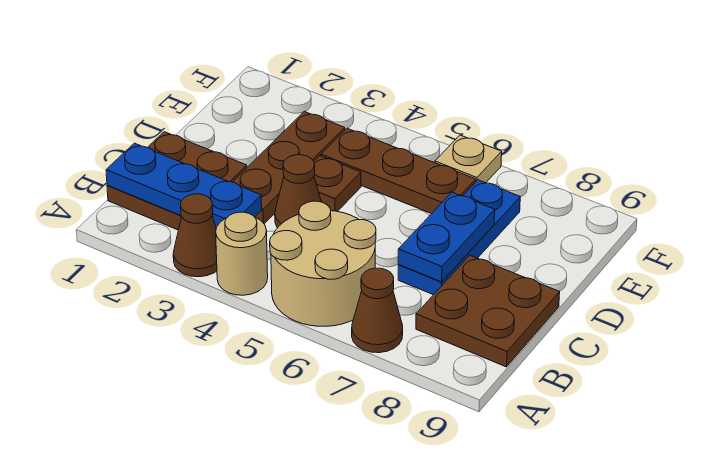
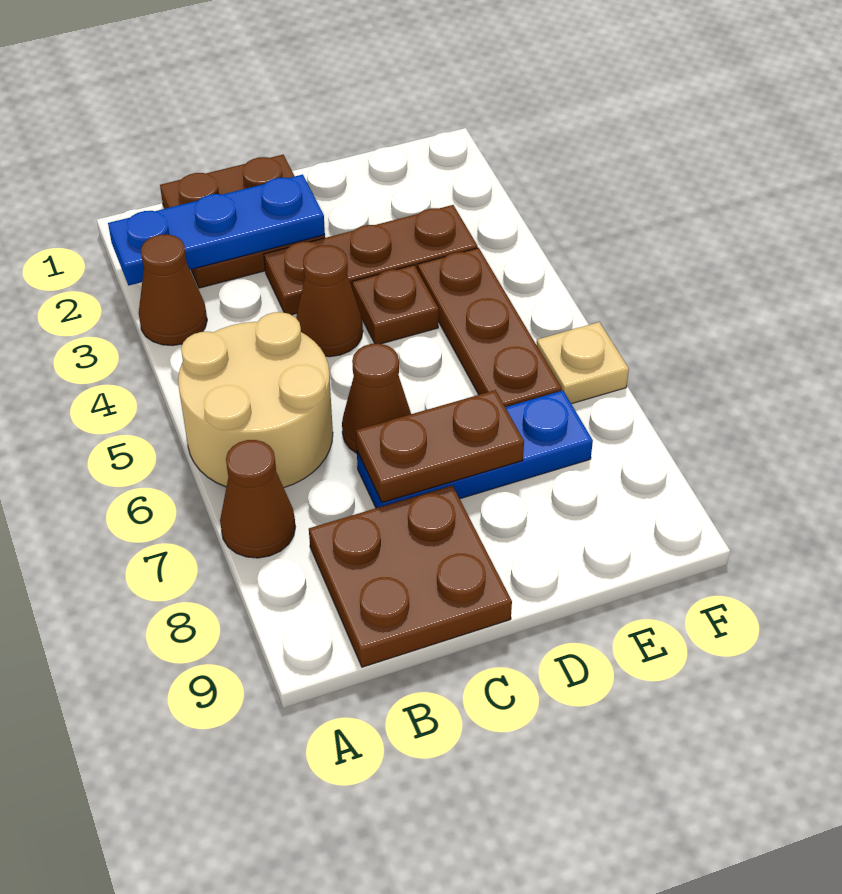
tan round brick A4 level 1 -> none
blue plate B1:B3 level 2 -> blue plate A2:C2 level 2
none -> brown cone C6 level 1
blue plate C7:D7 level 2 -> brown plate C7:D7 level 2

